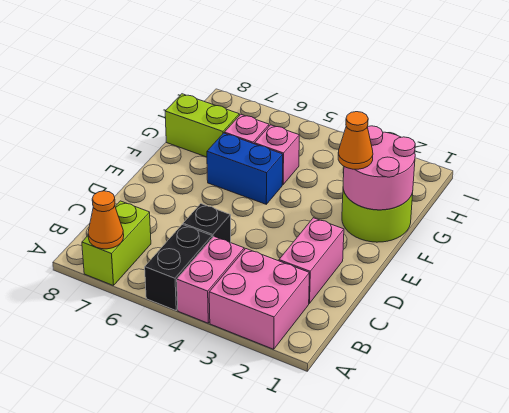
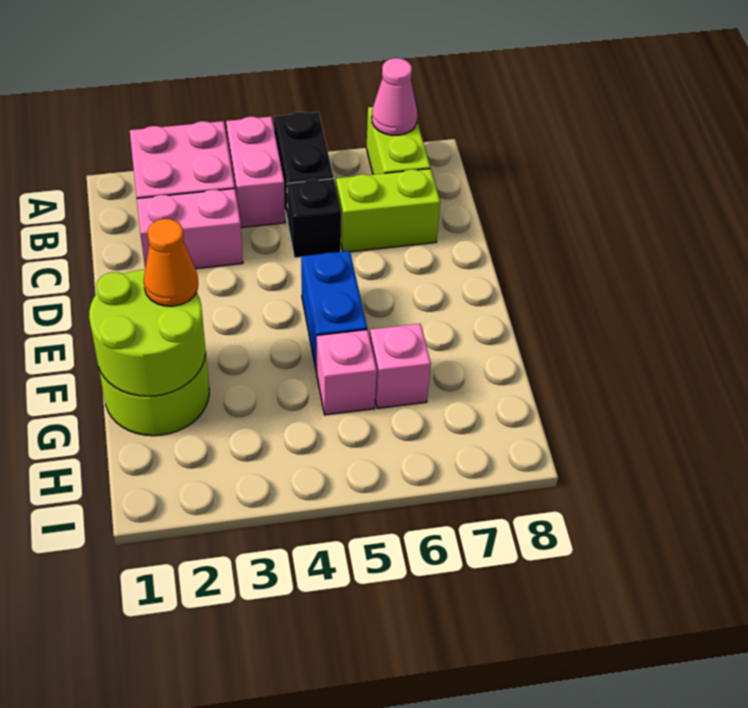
orange cone A7 level 2 -> pink cone A7 level 2
pink brick C2:D2 level 1 -> pink brick C2:C3 level 1
pink round brick F1:G2 level 2 -> lime round brick F1:G2 level 2
blue brick F5:F6 level 1 -> blue brick E5:F5 level 1
lime brick G7:G8 level 1 -> lime brick C6:C7 level 1

